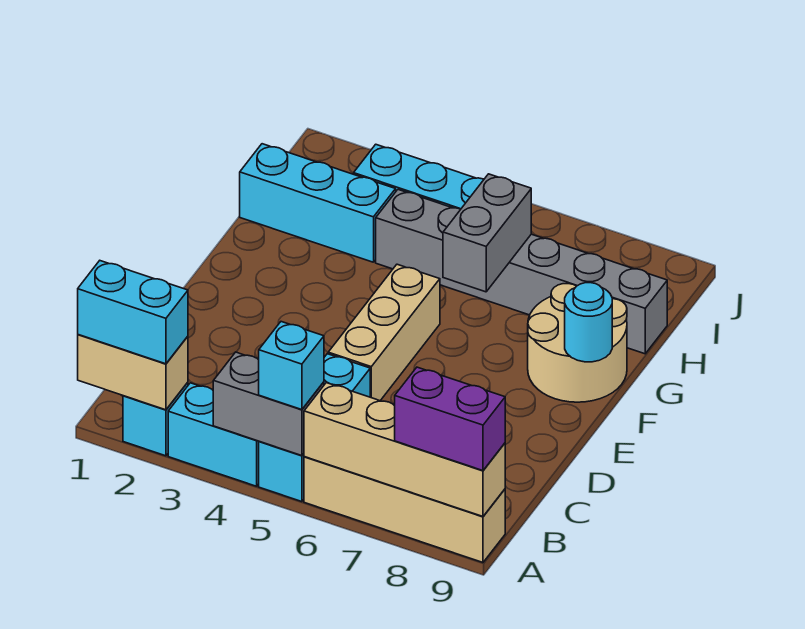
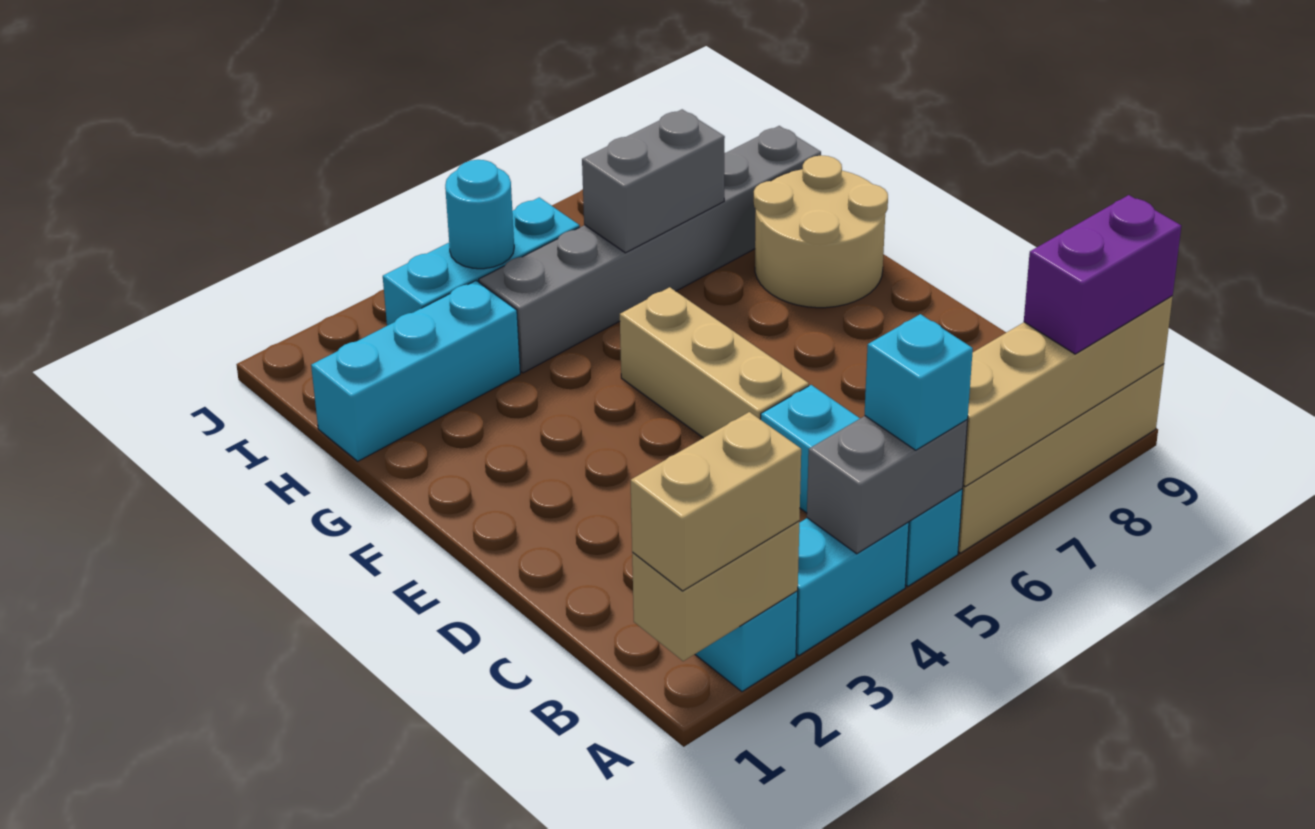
cyan brick A1:A2 level 3 -> tan brick A1:A2 level 3
cyan round brick F9 level 2 -> cyan round brick I4 level 2
grey brick G6:H6 level 2 -> grey brick H6:H7 level 2

